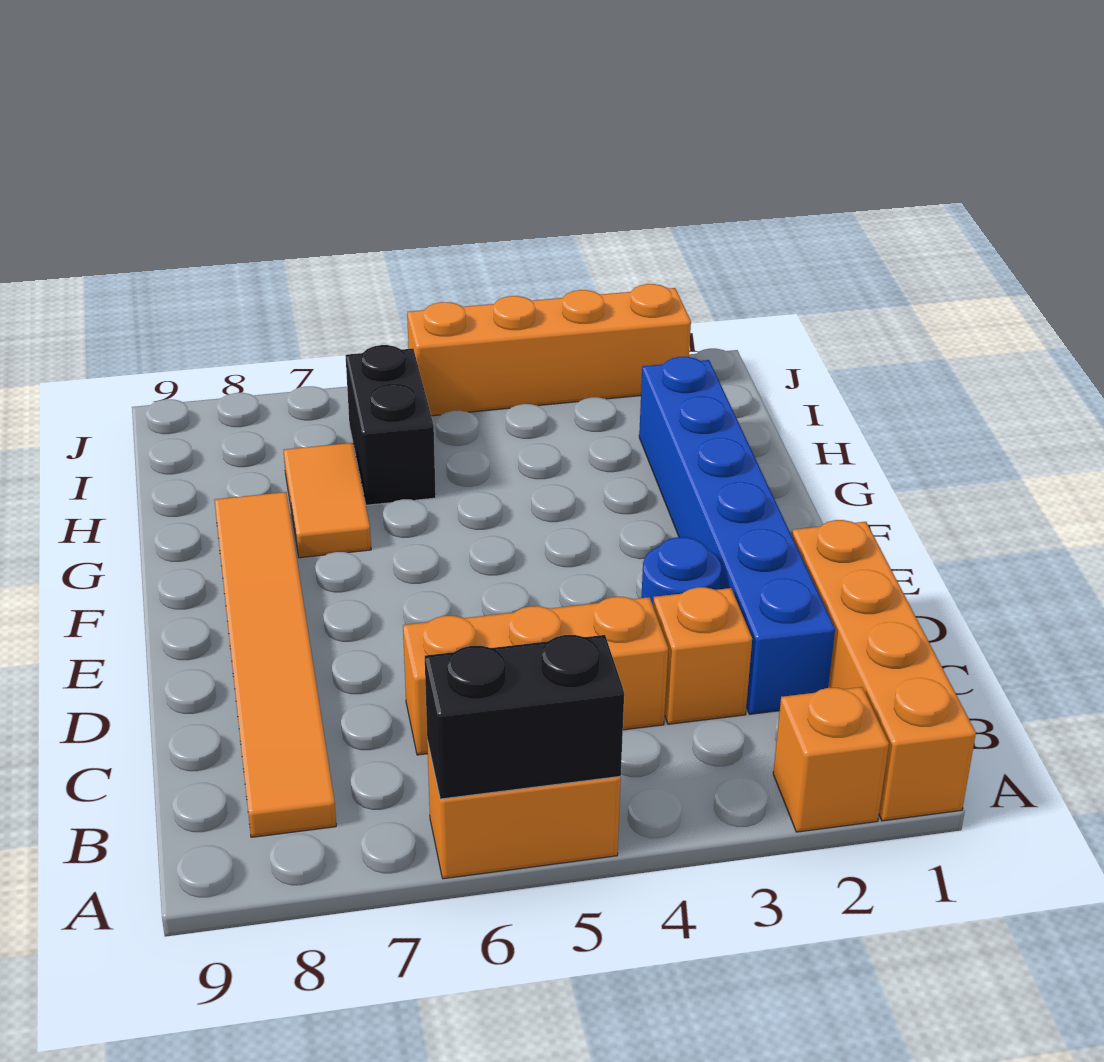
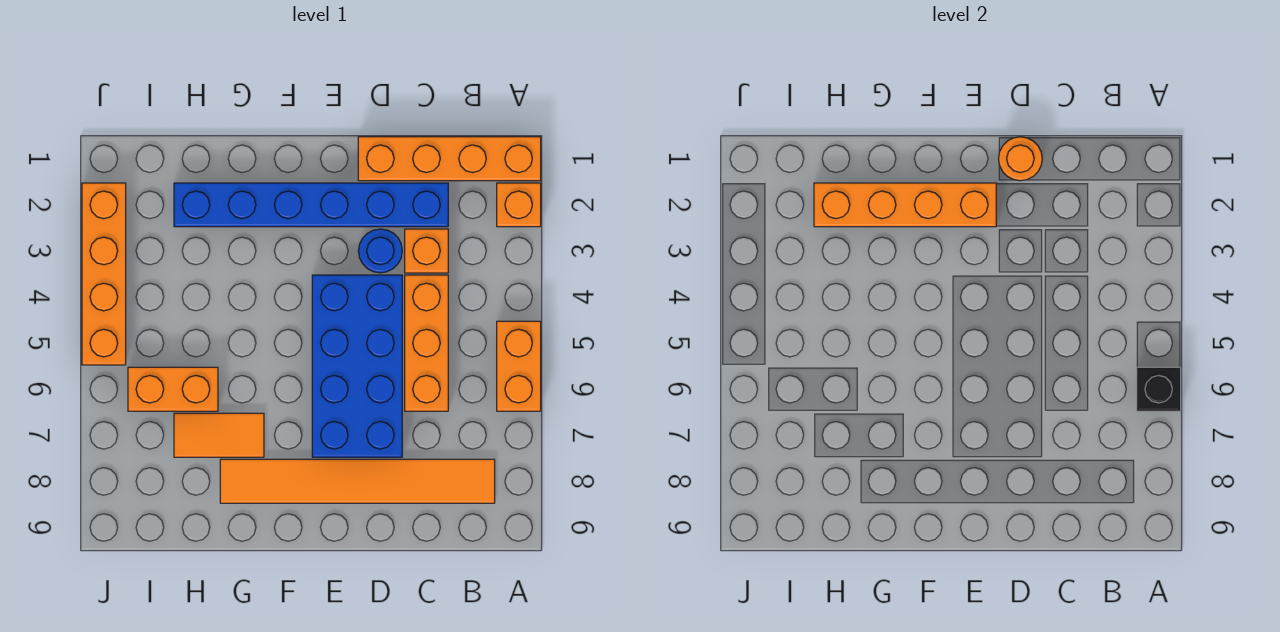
black brick A5:A6 level 2 -> black brick A6 level 2
none -> orange round brick D1 level 2
none -> blue brick D4:E7 level 1
none -> orange brick E2:H2 level 2
black brick H6:I6 level 1 -> orange brick H6:I6 level 1

